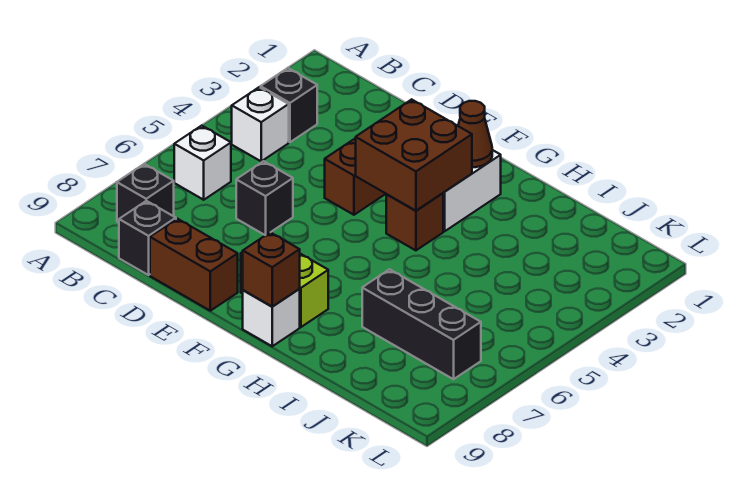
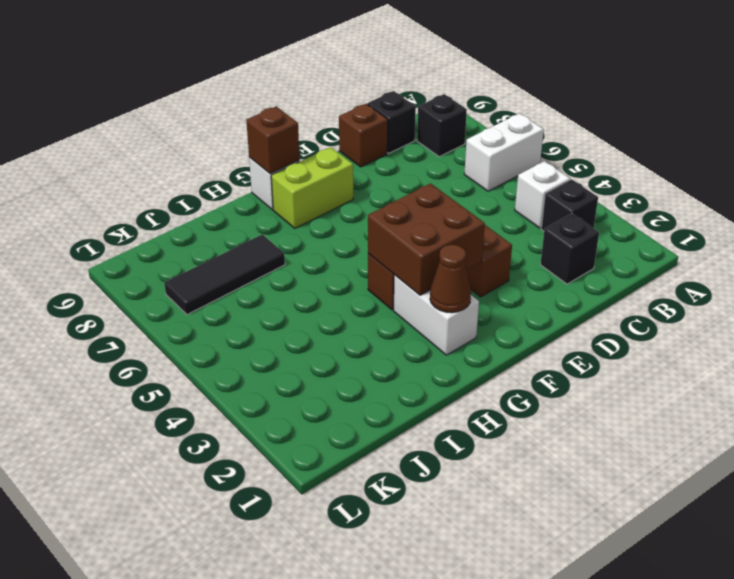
white brick B6 level 1 -> white brick A6:B6 level 1
black brick D6 level 1 -> black brick C2 level 1
brown brick D9:E9 level 1 -> brown brick D9 level 1
black brick I7:K7 level 1 -> black tile I7:K7 level 1

